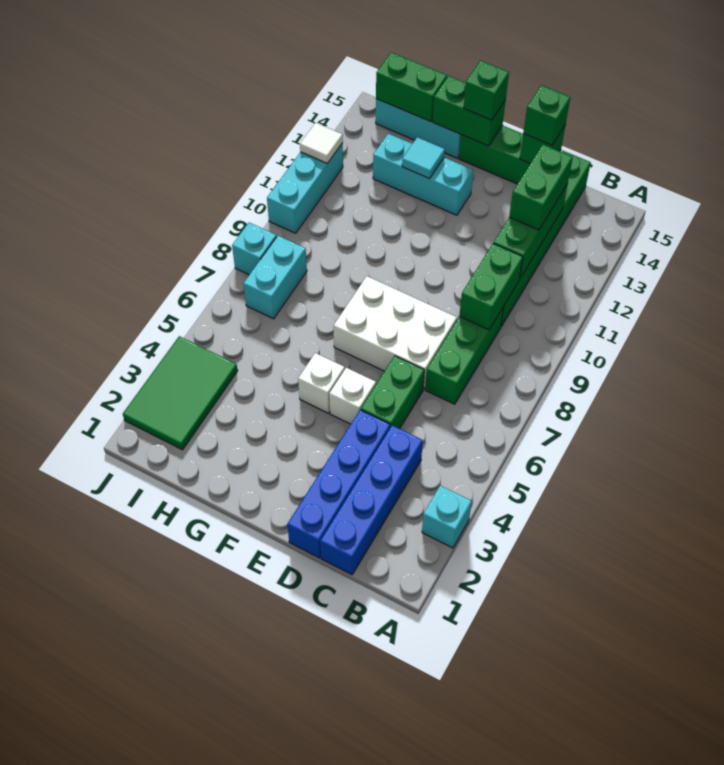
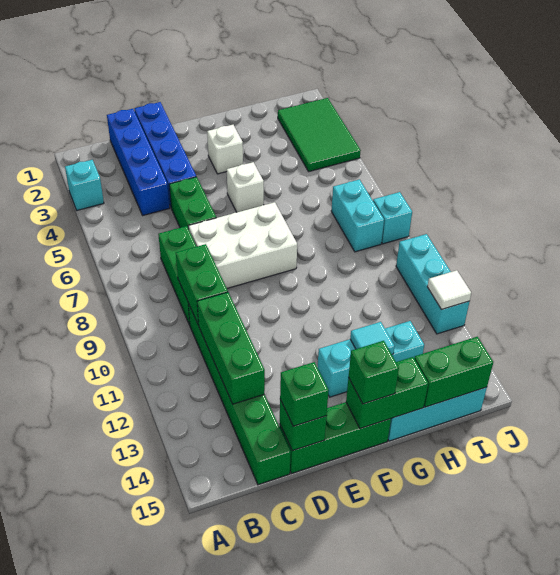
green brick C12:C13 level 3 -> none
white brick E5 level 1 -> white brick F3 level 1

